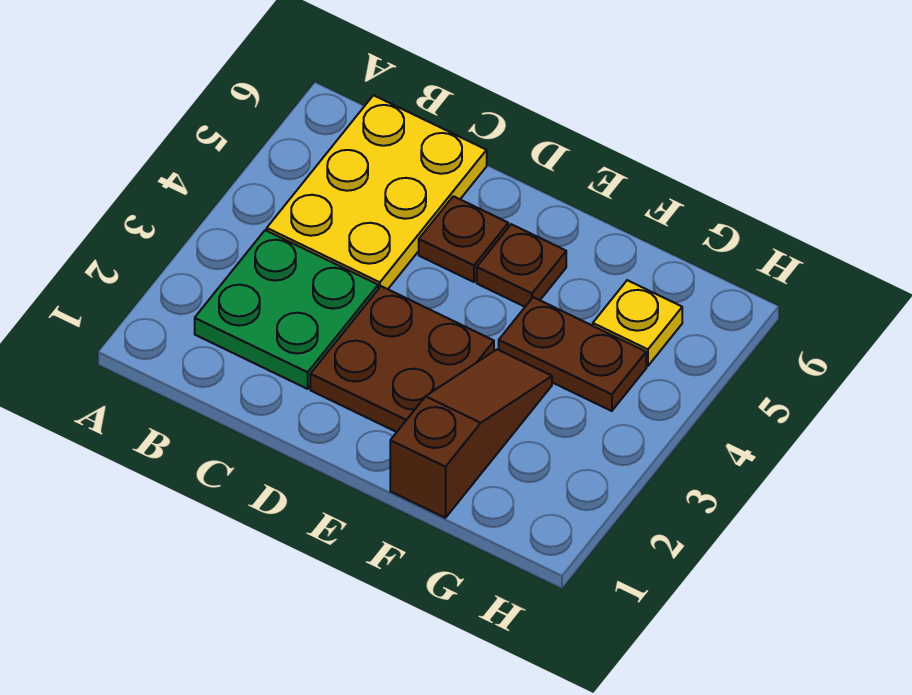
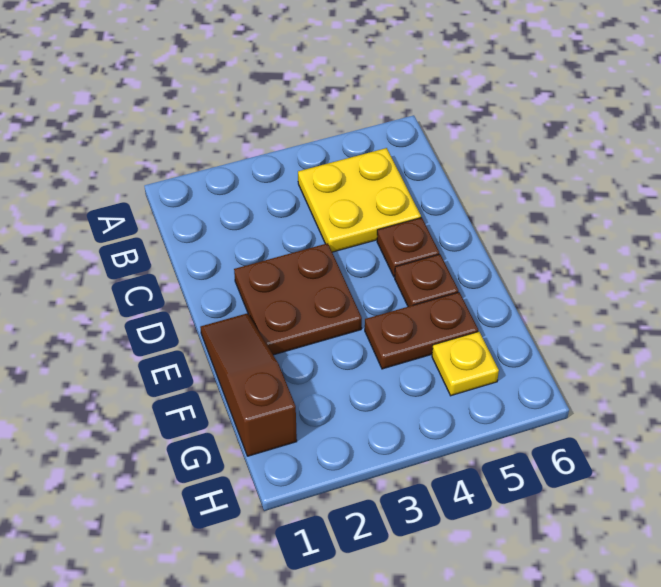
green plate B2:C3 level 1 -> none
yellow plate B4:C6 level 1 -> yellow plate B4:C5 level 1
brown slope F1:F3 level 1 top 1 -> brown slope E1:G1 level 1 top G
brown plate F4:G4 level 1 -> brown plate F4:F5 level 1

